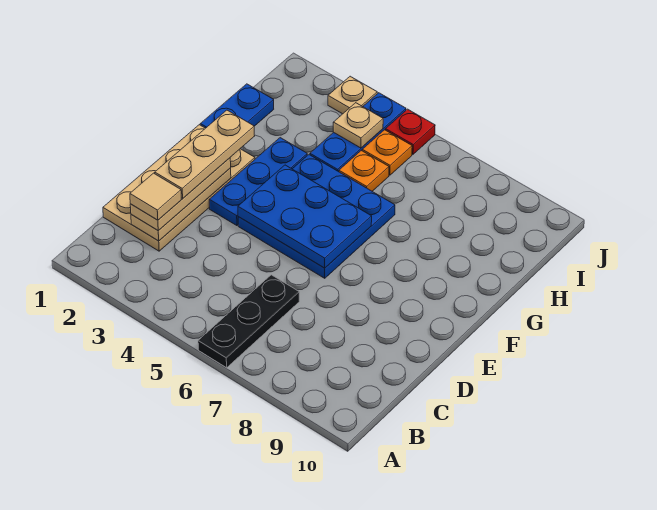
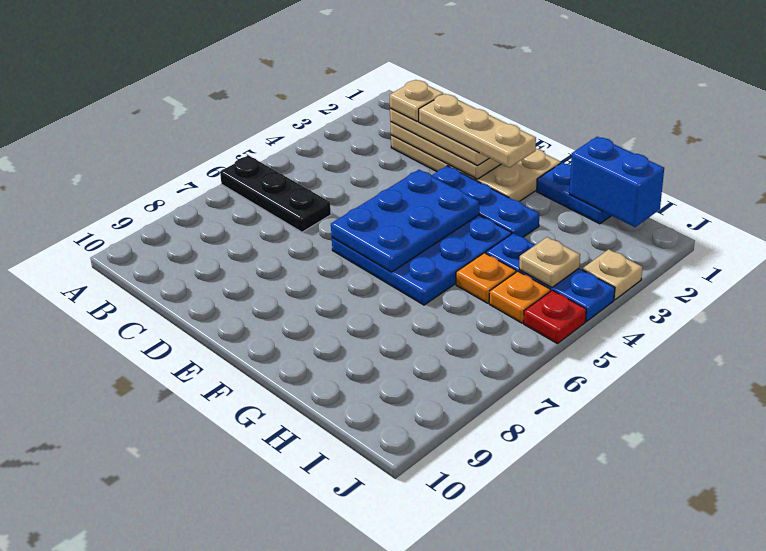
tan tile C2 level 4 -> tan plate C2 level 4
none -> blue brick H1:I1 level 2

